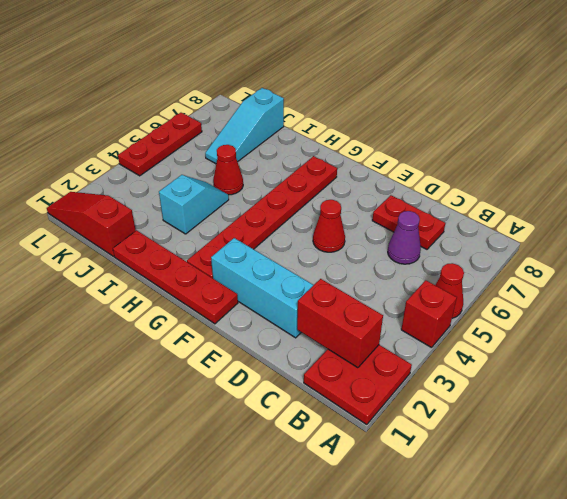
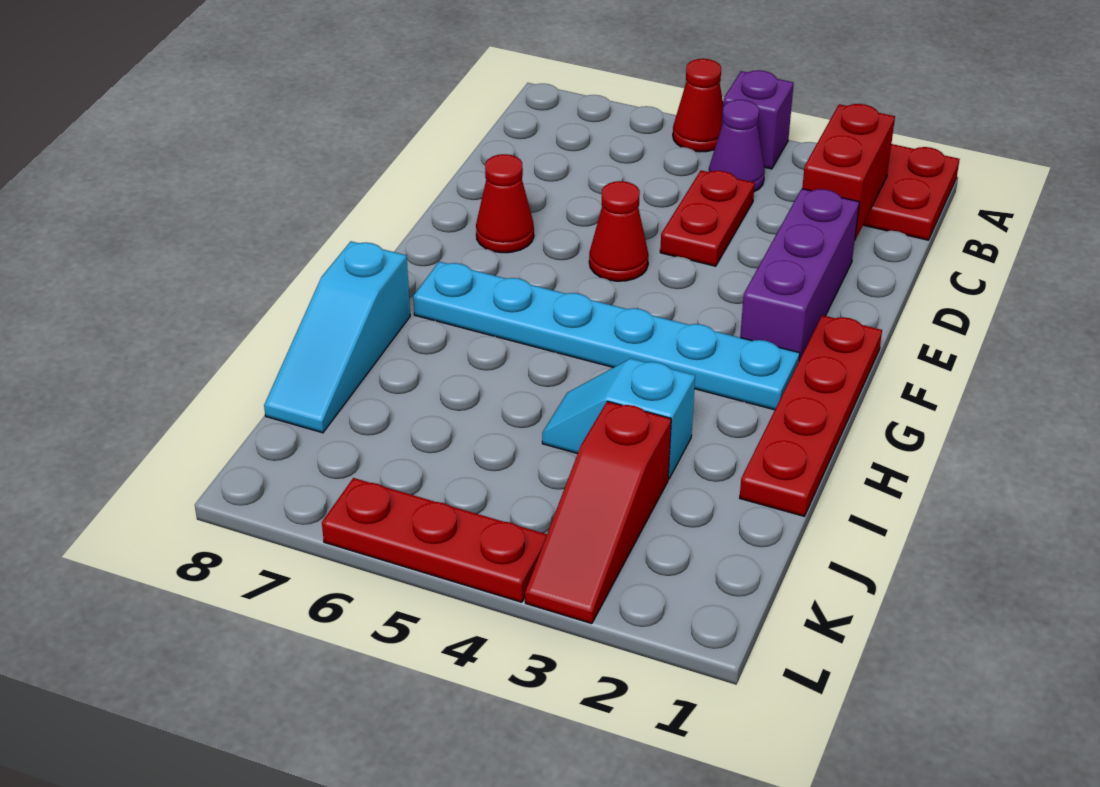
red brick A4 level 1 -> purple brick A4 level 1
purple cone C6 level 1 -> purple cone B4 level 1
red plate C7:D7 level 1 -> red plate C4:D4 level 1
cyan brick D2:F2 level 1 -> purple brick D2:F2 level 1
red plate G2:G7 level 1 -> cyan plate G2:G7 level 1
red cone I5 level 1 -> red cone E7 level 1
red slope J1:L1 level 1 top J -> red slope J3:L3 level 1 top J
cyan slope J6:J8 level 1 top 8 -> cyan slope H8:J8 level 1 top H

